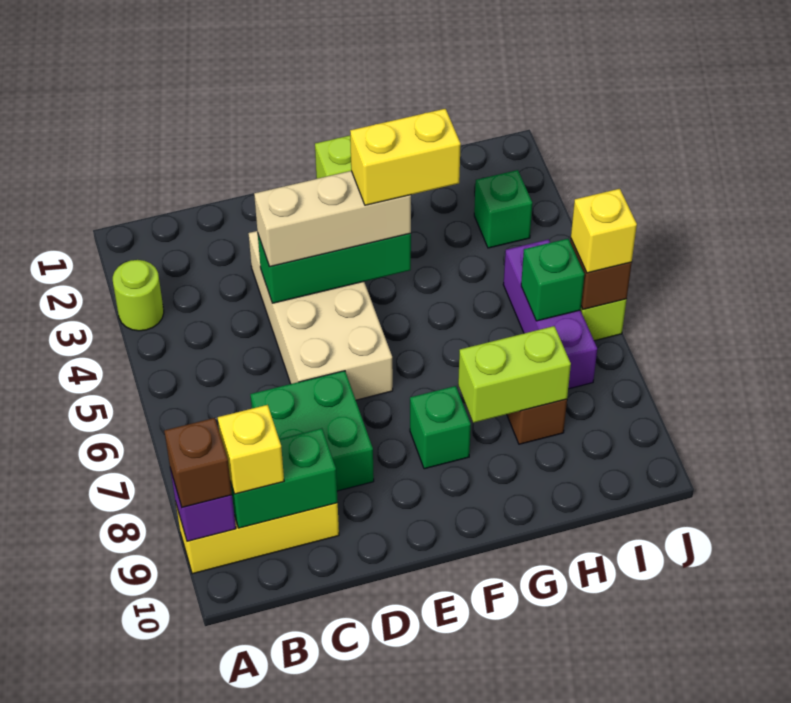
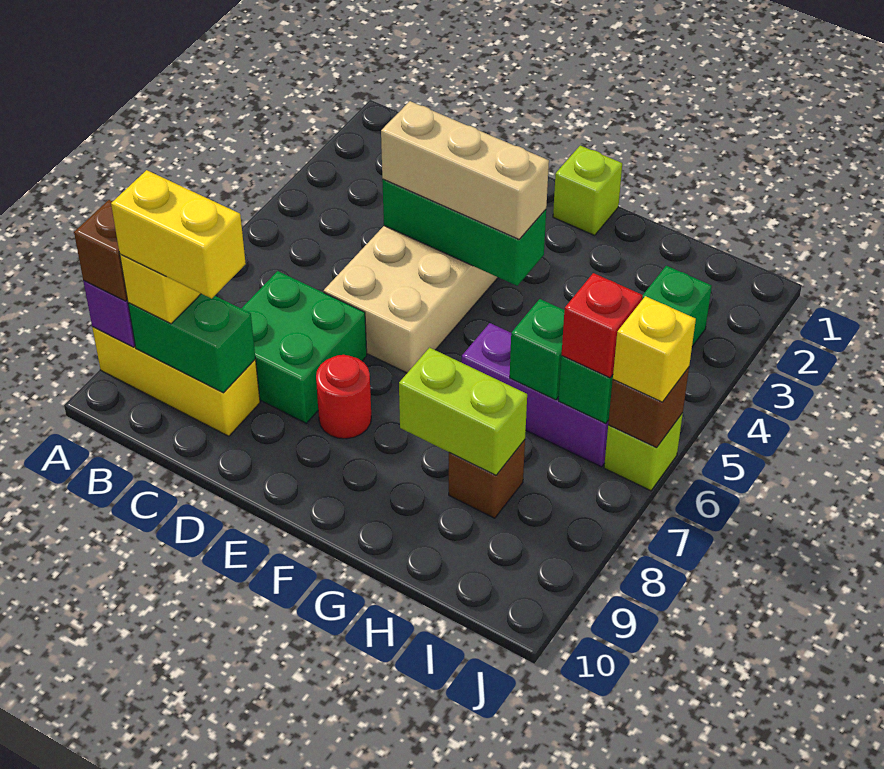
lime round brick A3 level 1 -> none
none -> red round brick E8 level 1
yellow brick F4:G4 level 4 -> yellow brick B9:C9 level 4
green brick F8 level 1 -> green brick H6 level 2
purple brick I5:I7 level 1 -> purple brick G6:I6 level 1
none -> red brick I6 level 3

